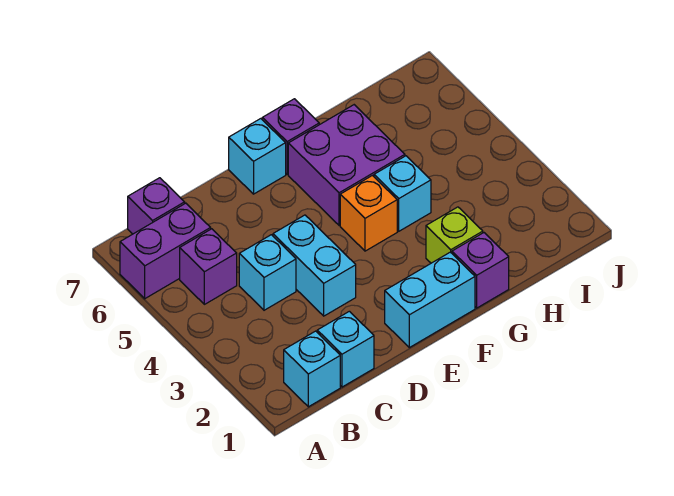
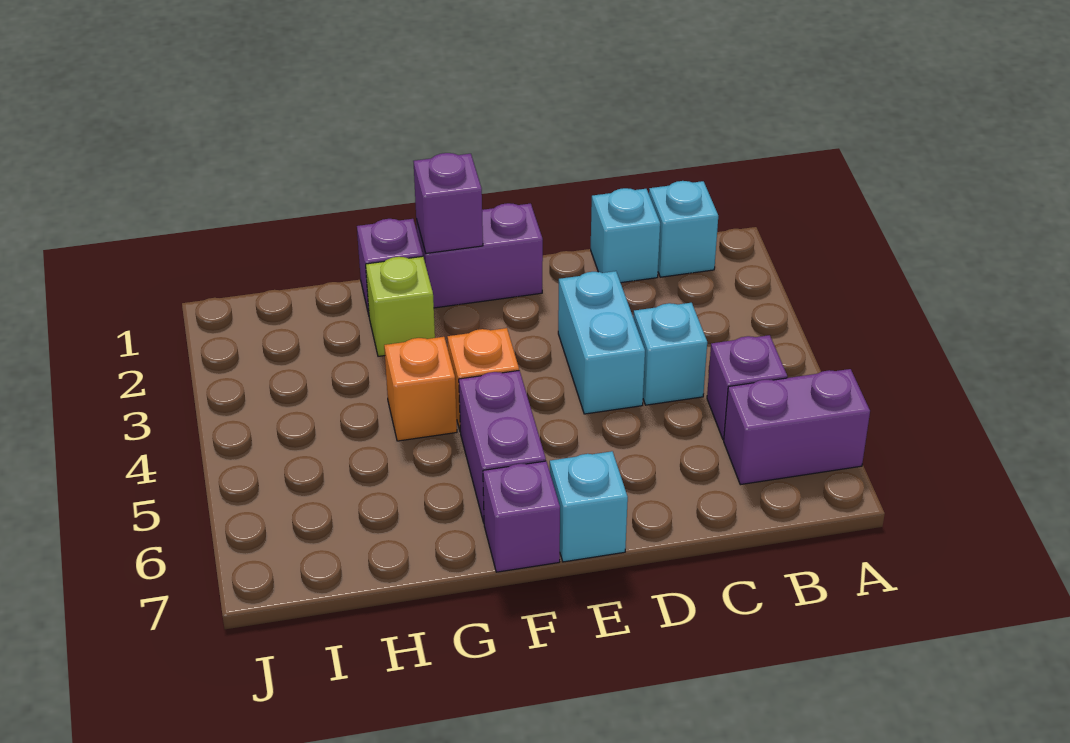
purple brick B7 level 1 -> purple brick F1 level 2
cyan brick E1:F1 level 1 -> purple brick E1:F1 level 1
purple brick F5:G6 level 1 -> purple brick F5:F6 level 1
cyan brick G4 level 1 -> orange brick G4 level 1

